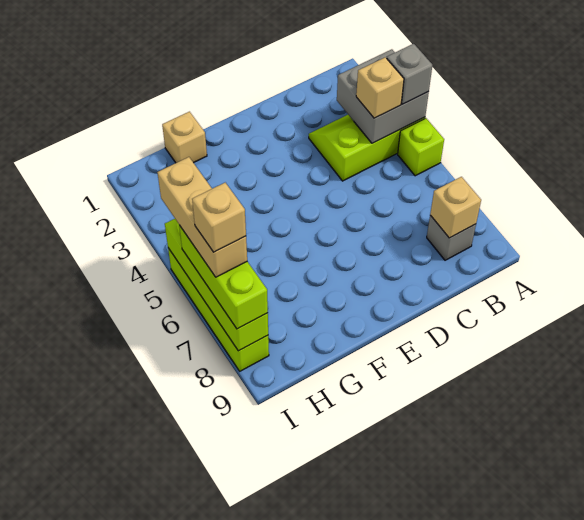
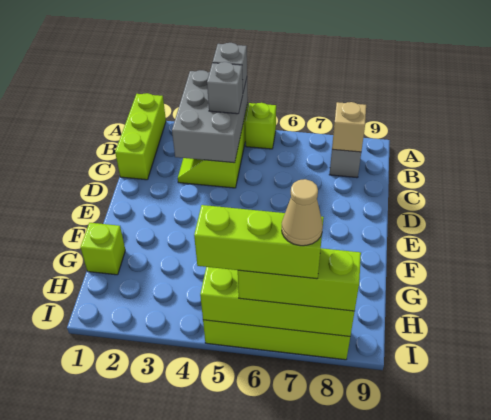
none -> lime brick A1:C1 level 1
grey brick A3:B4 level 2 -> grey brick A3:C4 level 2
tan brick B4 level 3 -> grey brick B4 level 3
tan brick G1 level 1 -> lime brick G1 level 1
tan brick I5:I7 level 4 -> lime brick I5:I7 level 4
tan brick I7 level 5 -> tan cone I7 level 5

